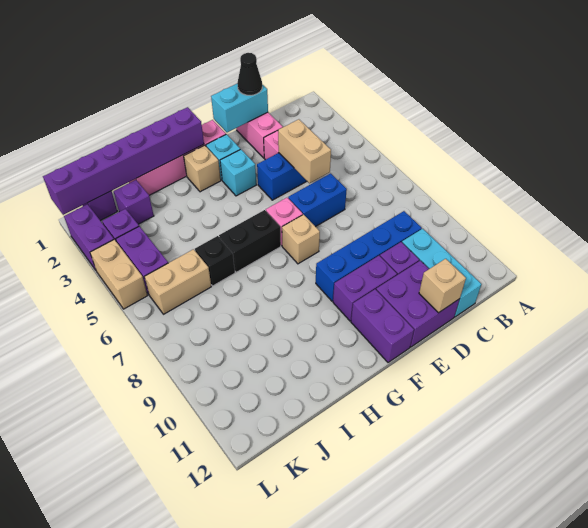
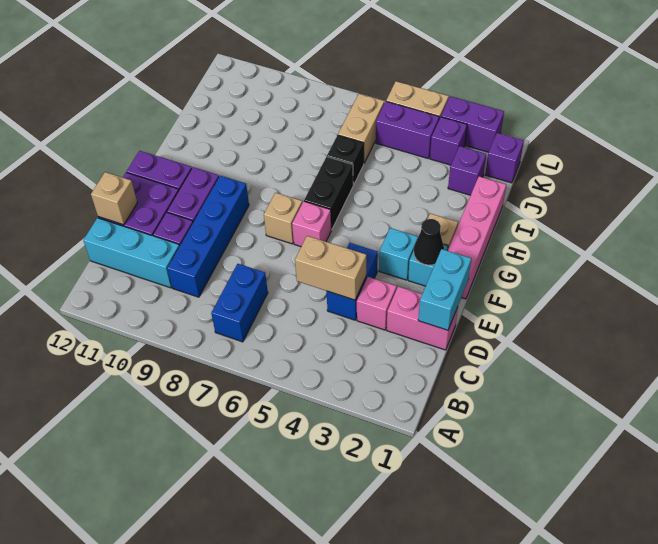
black cone D1 level 3 -> black cone F2 level 2
blue brick D6:E6 level 1 -> blue brick B7:C7 level 1
purple brick G1:L1 level 2 -> none

